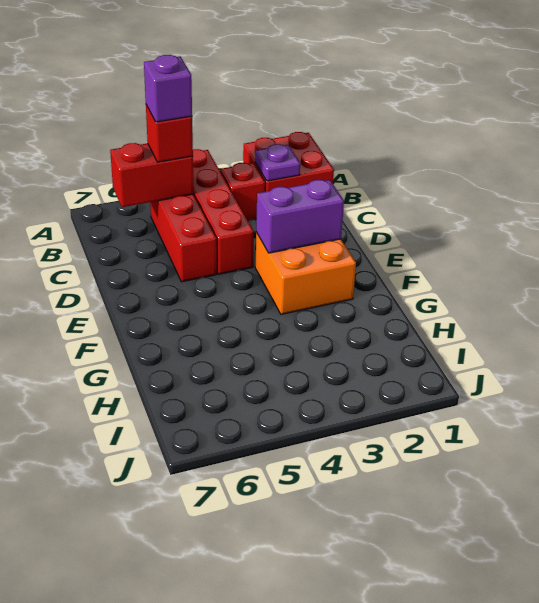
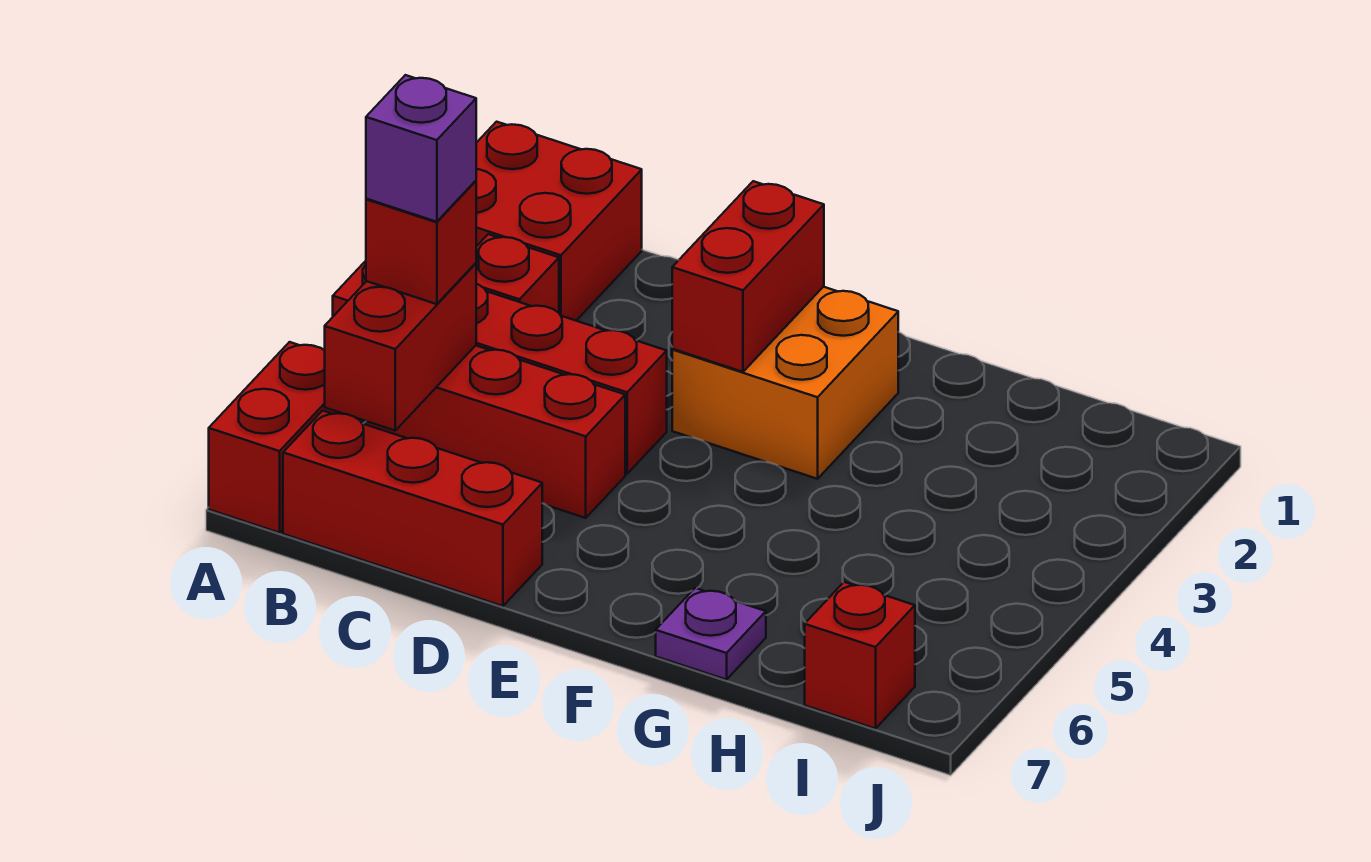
none -> red brick A6:A7 level 1
purple plate B2 level 2 -> purple plate G7 level 1
none -> red brick B7:D7 level 1
purple brick E2:E3 level 2 -> red brick E2:E3 level 2
none -> red brick I7 level 1

